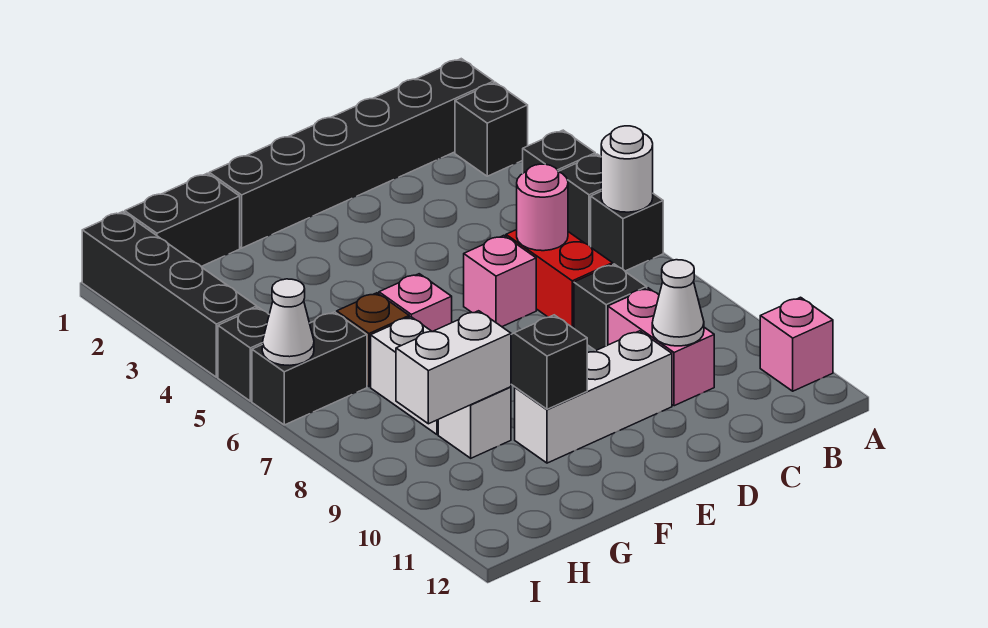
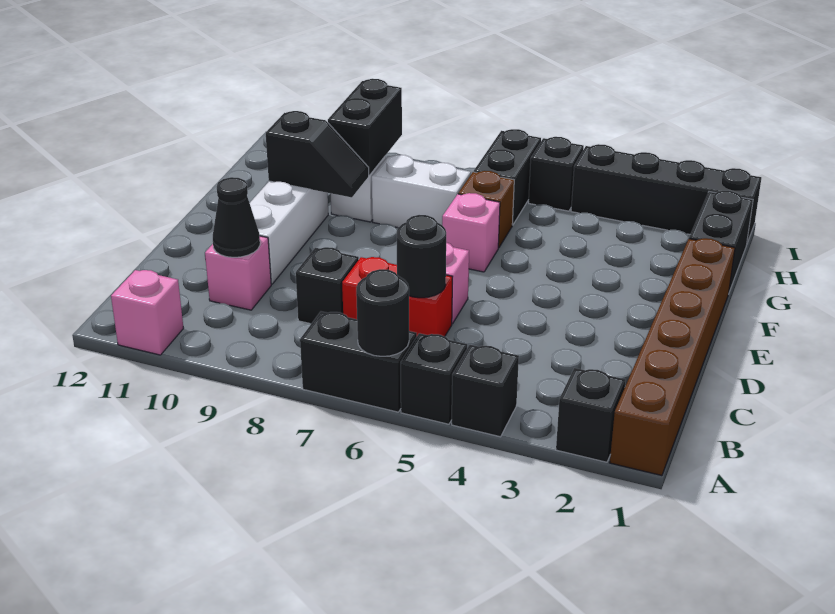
black brick A1:F1 level 1 -> brown brick A1:F1 level 1
black brick A6 level 1 -> black brick A6:A7 level 1
white round brick A6 level 2 -> black round brick A6 level 2
pink round brick C6 level 2 -> black round brick C6 level 2
pink brick C9:C10 level 1 -> pink brick C10 level 1
white cone C10 level 2 -> black cone C10 level 2
white brick G9:H9 level 2 -> black brick G9:H9 level 2
white cone I6 level 2 -> none

